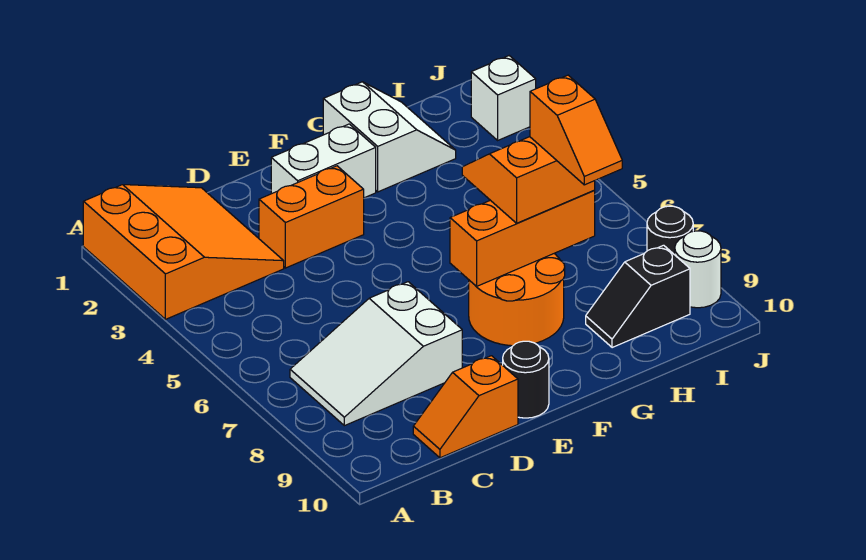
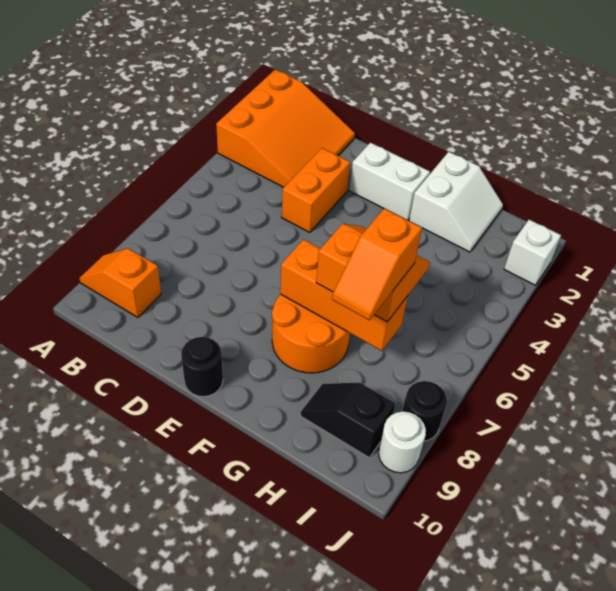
white slope B7:D8 level 1 top D -> none
orange slope C10:D10 level 1 top D -> orange slope A9:B9 level 1 top B
orange brick D3:E3 level 1 -> orange brick D3:D4 level 1

